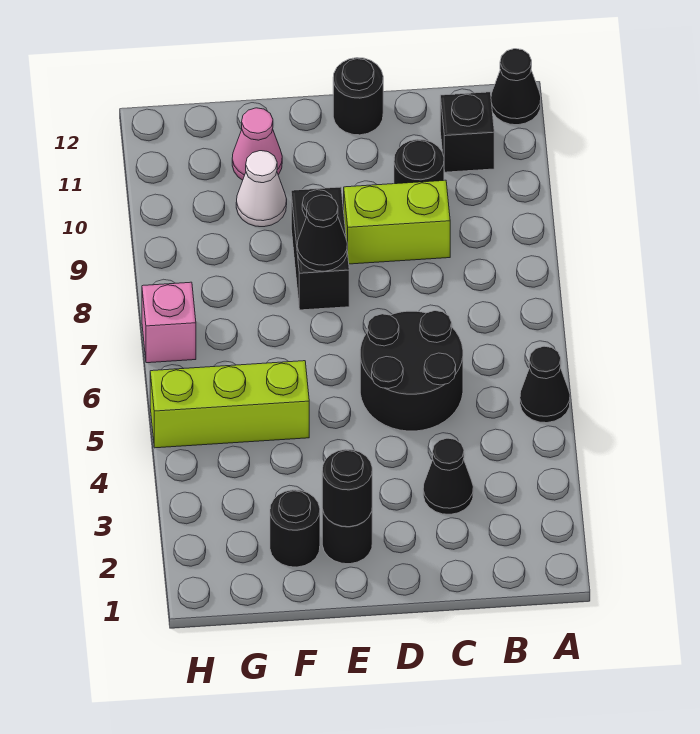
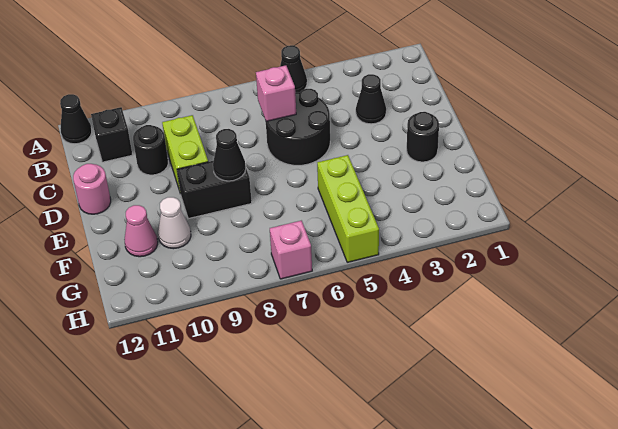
none -> pink brick C6 level 2
black round brick D12 level 1 -> pink round brick D12 level 1
black round brick E2 level 2 -> none
black round brick F2 level 1 -> none

